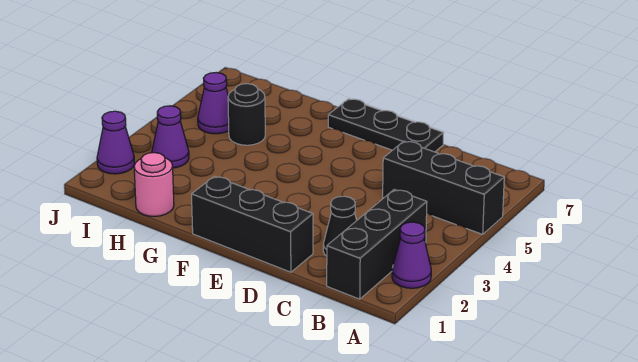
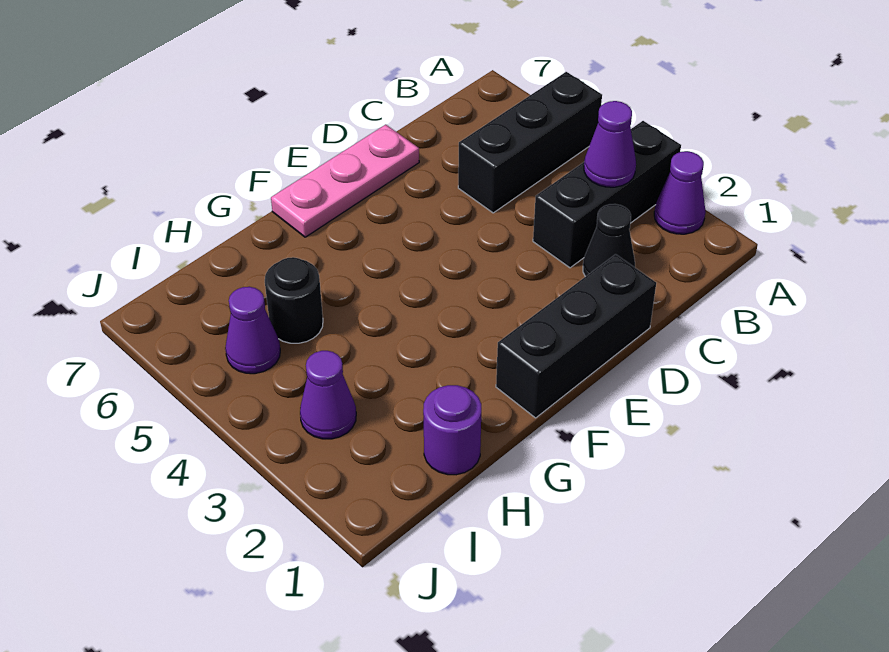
black brick B1:B3 level 1 -> black brick A3:C3 level 1
black plate D7:F7 level 1 -> pink plate D7:F7 level 1
pink round brick H1 level 1 -> purple round brick H1 level 1
purple cone J2 level 1 -> purple cone B3 level 2

